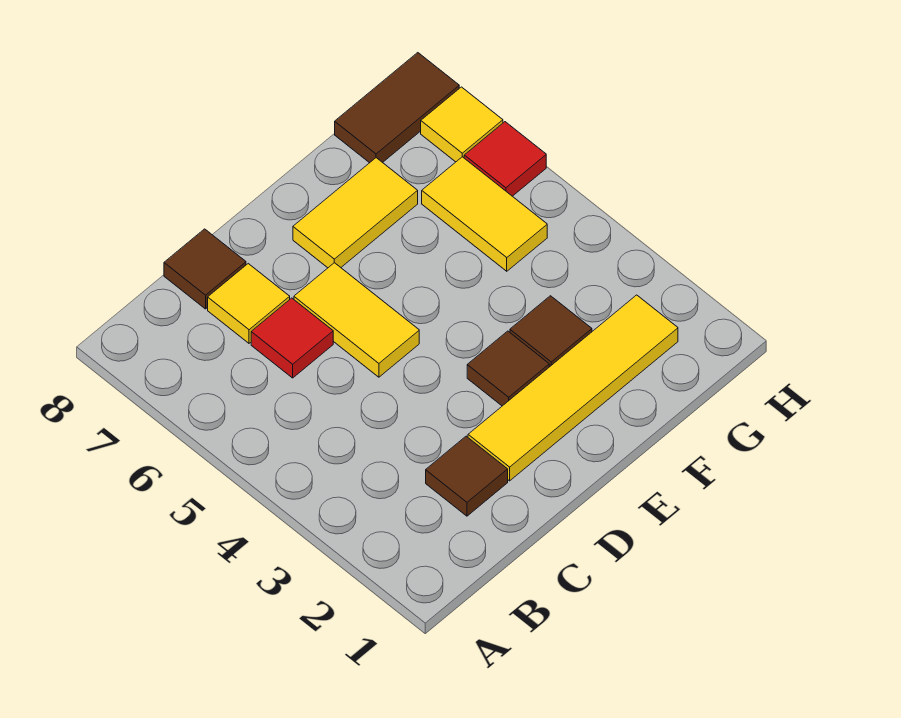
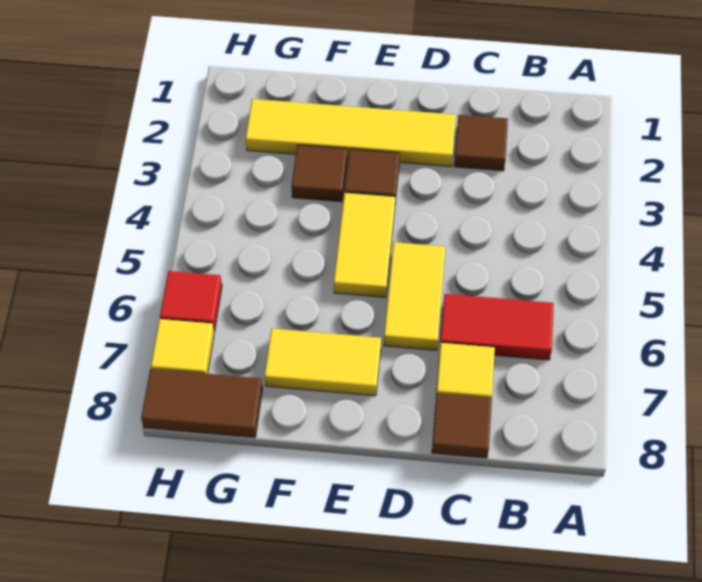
red tile C6 level 1 -> red tile B6:C6 level 1
yellow tile G5:G6 level 1 -> yellow tile E4:E5 level 1

